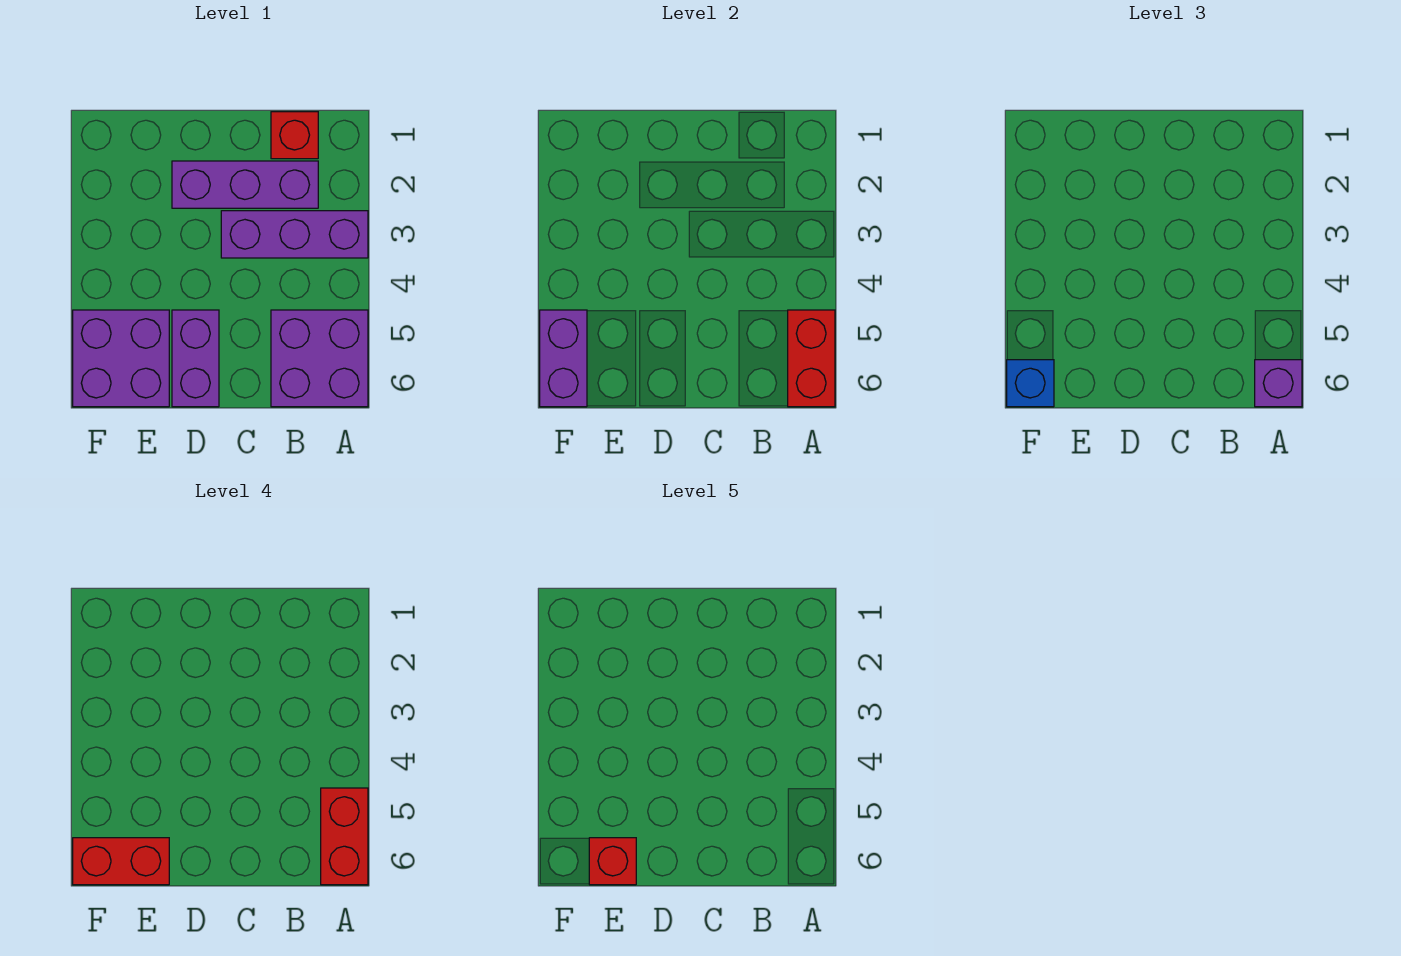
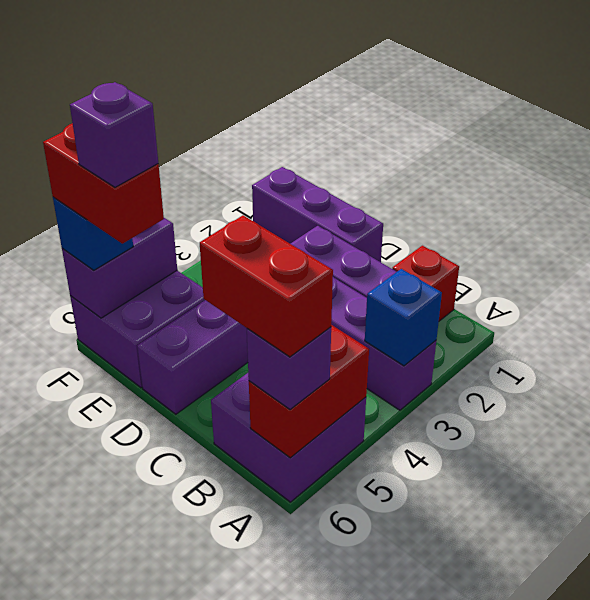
none -> blue brick A3 level 2
red brick A5:A6 level 4 -> red brick A6:B6 level 4
none -> purple brick D1:F1 level 1
red brick E6 level 5 -> purple brick E6 level 5

